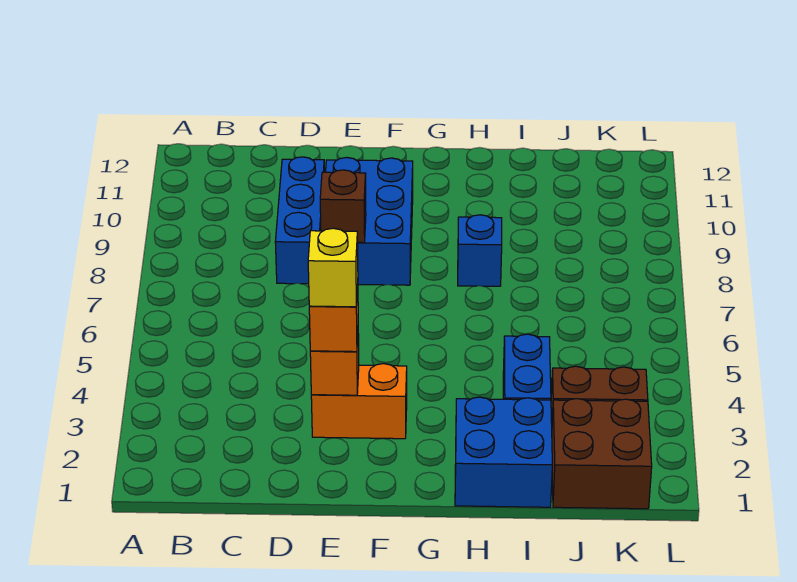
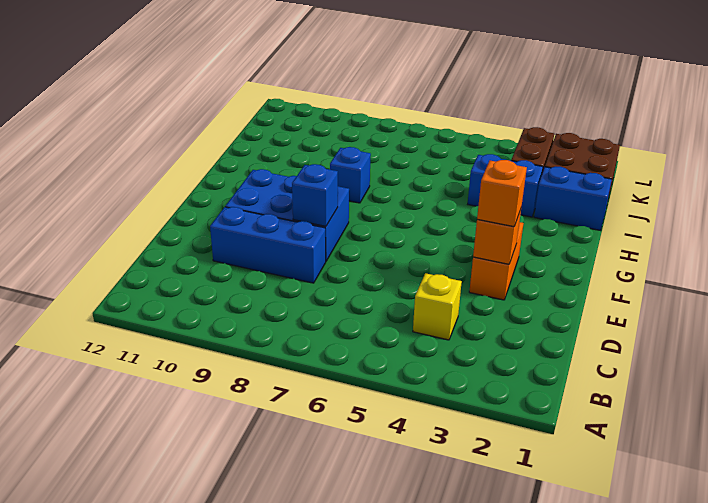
yellow brick E3 level 4 -> yellow brick C4 level 1
brown brick E8 level 2 -> blue brick E8 level 2
blue brick H1:I2 level 1 -> blue brick I1:I2 level 1

